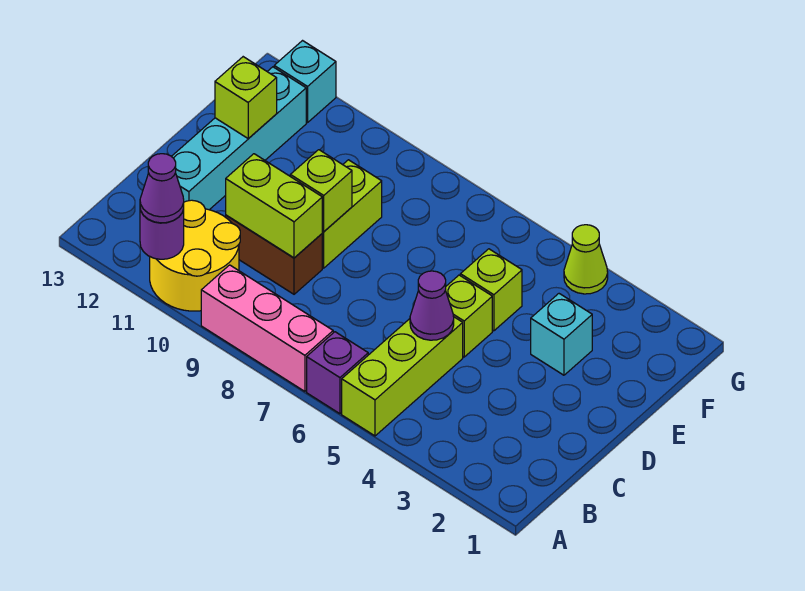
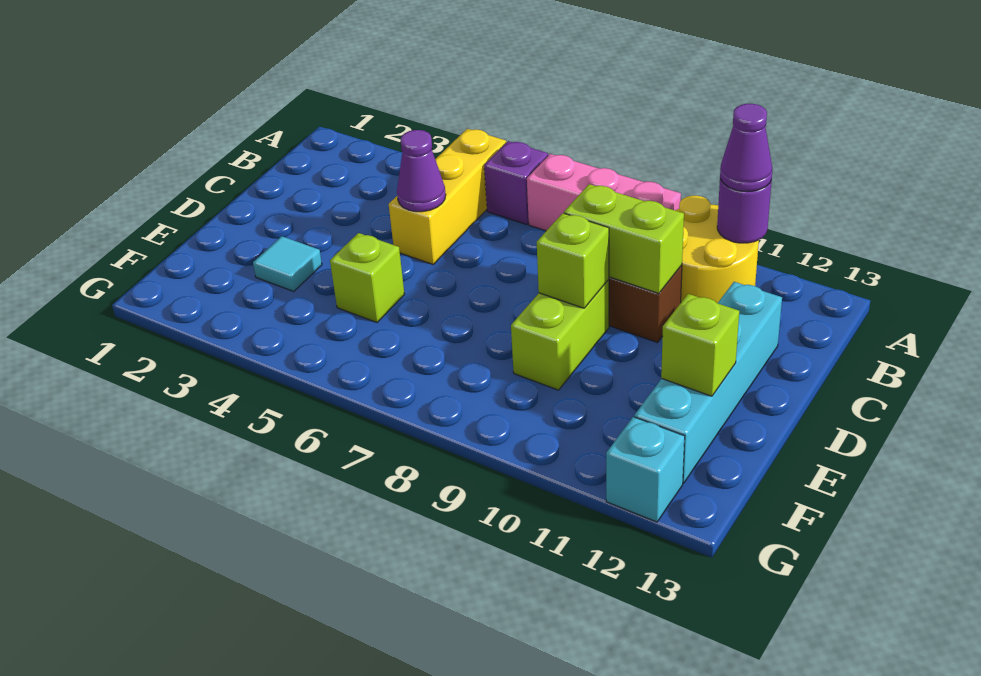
lime brick A5:C5 level 1 -> yellow brick A5:C5 level 1
lime brick D5 level 1 -> none
cyan brick E3 level 1 -> cyan tile E3 level 1
lime cone G4 level 1 -> none

